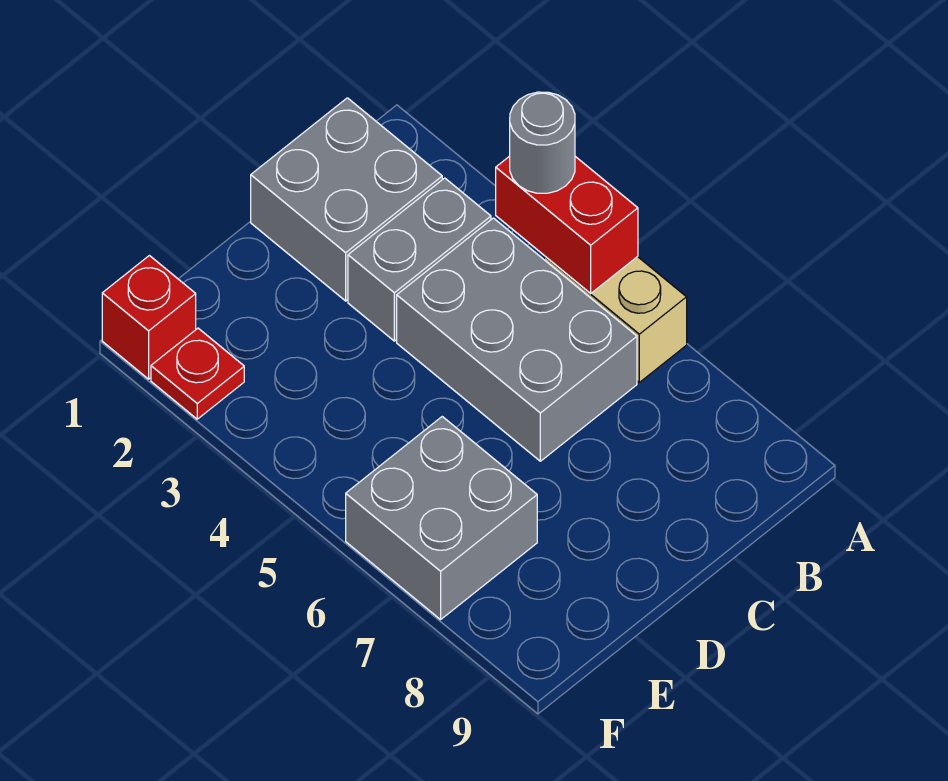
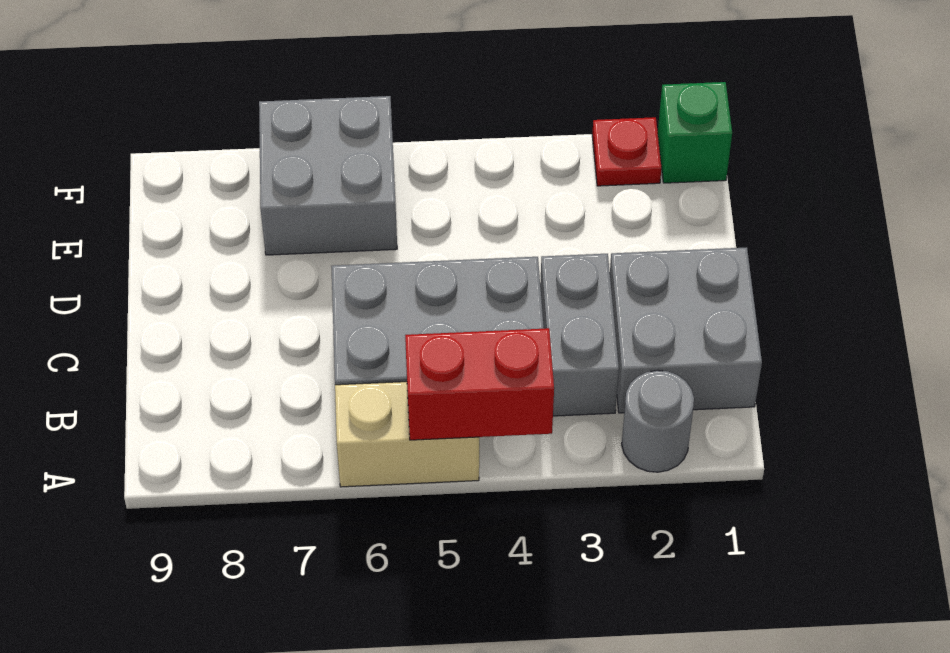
grey round brick A4 level 3 -> grey round brick A2 level 1
red brick F1 level 1 -> green brick F1 level 1

